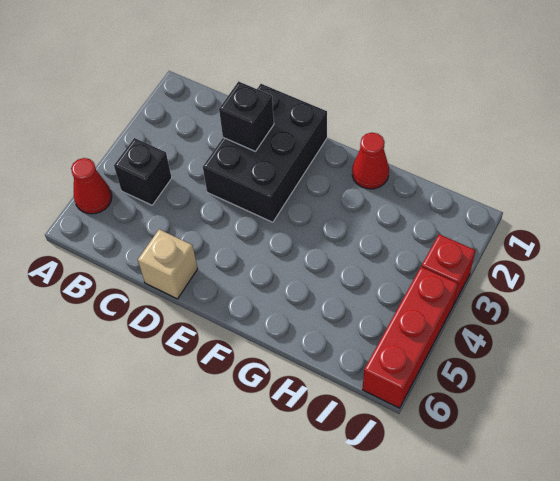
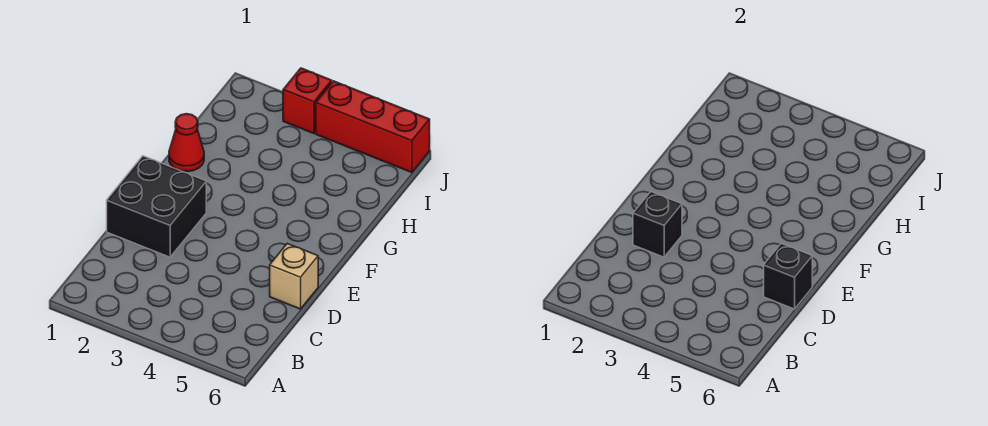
red cone A5 level 1 -> none
black brick B4 level 1 -> black brick D6 level 2
black brick D1:E3 level 1 -> black brick D1:E2 level 1

